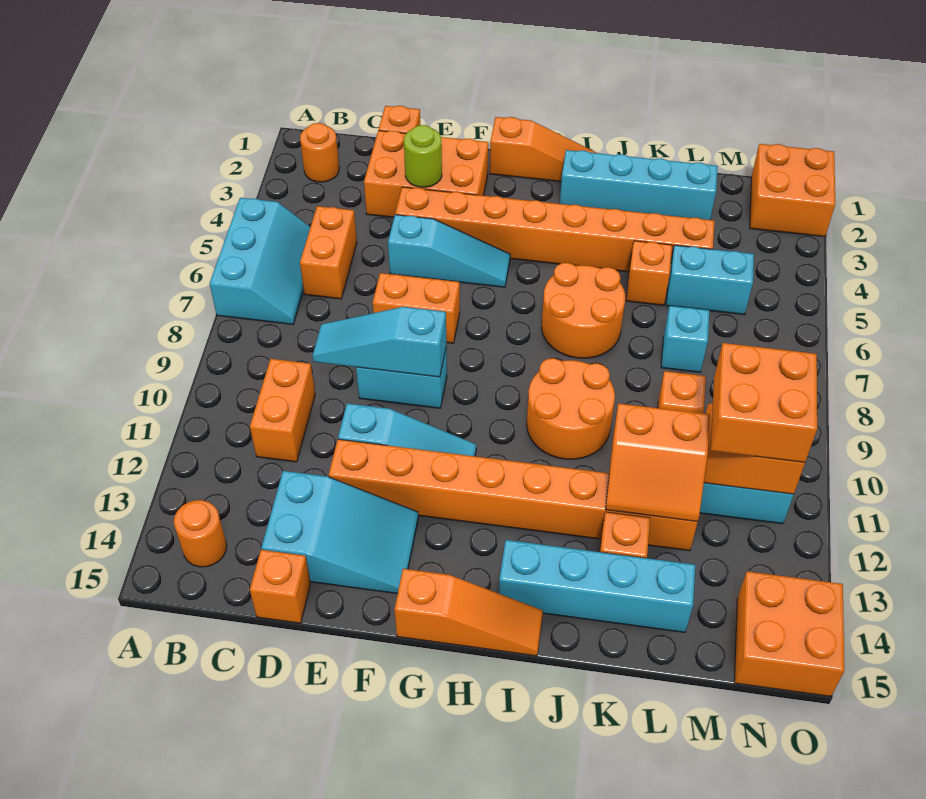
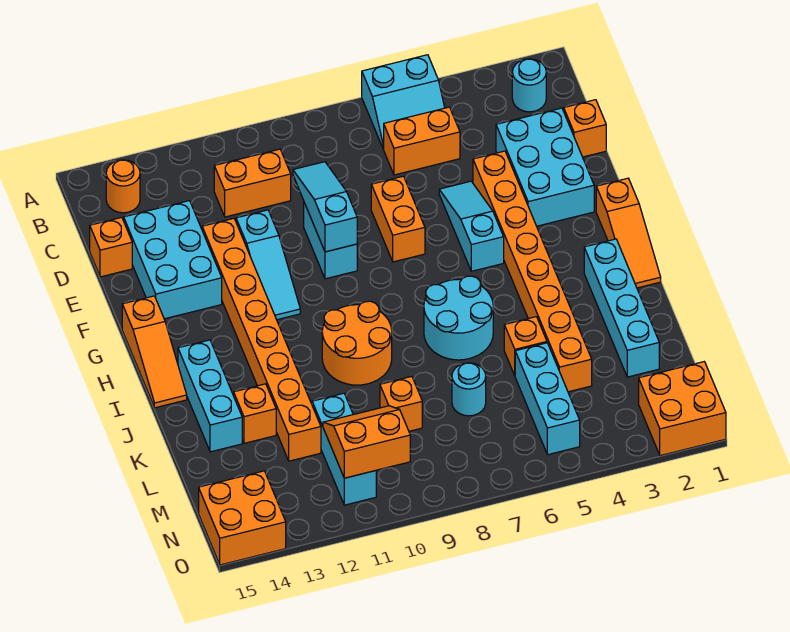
cyan slope A5:B7 level 1 top A -> cyan slope A5:B6 level 1 top A
orange round brick B2 level 1 -> cyan round brick B2 level 1
orange brick D2:F3 level 1 -> cyan brick D2:F3 level 1
cyan slope D13:F14 level 1 top D -> cyan brick D13:F14 level 1
lime round brick E3 level 2 -> none
cyan slope E5:G5 level 1 top E -> cyan slope E5:G5 level 1 top G
orange round brick I6:J7 level 1 -> cyan round brick I6:J7 level 1
cyan brick I14:L14 level 1 -> cyan brick I14:K14 level 1
orange slope K11:L12 level 2 top 11 -> none
cyan brick L5:M5 level 1 -> cyan brick L5:N5 level 1
cyan brick L7 level 1 -> cyan round brick L7 level 1
orange brick M10:N11 level 3 -> none

